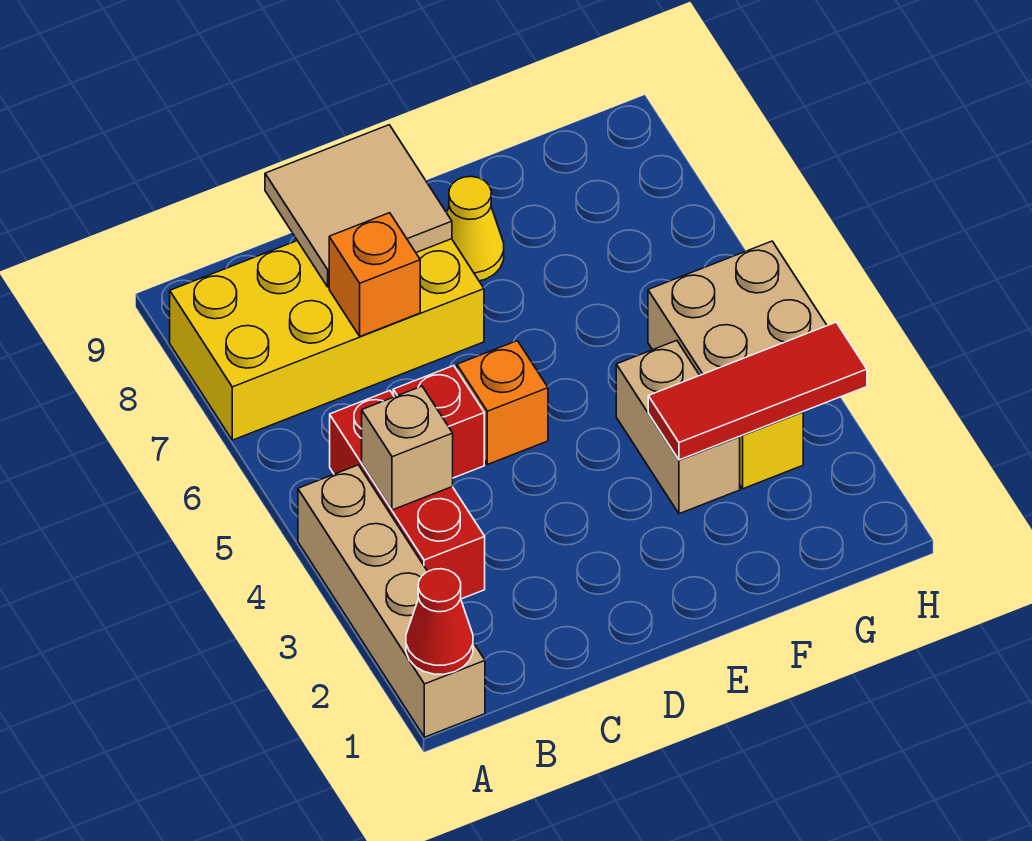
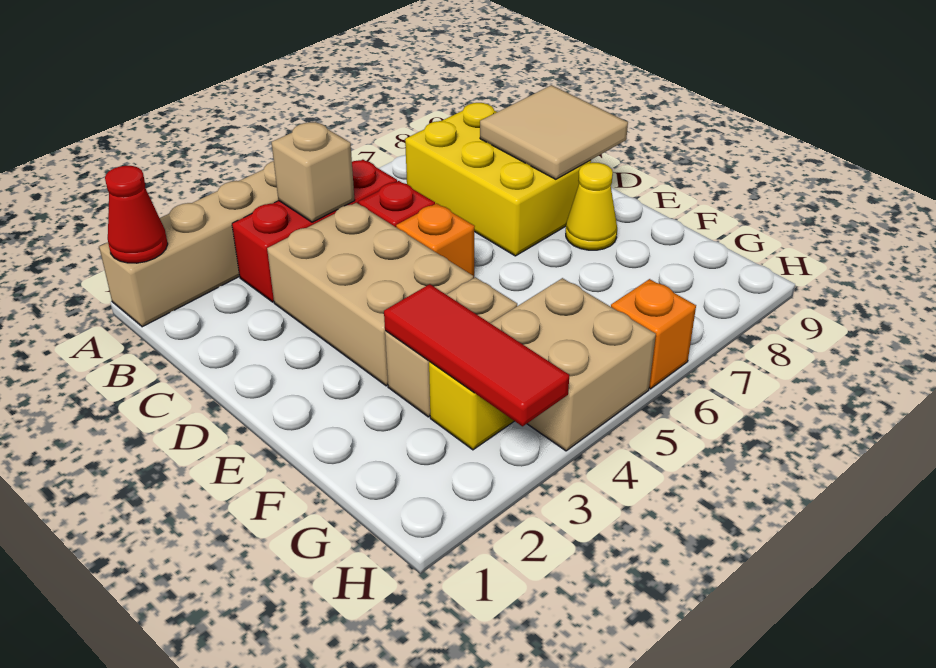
yellow brick A7:D8 level 1 -> yellow brick B7:D8 level 1
none -> tan brick C3:E4 level 1
orange brick C7 level 2 -> orange brick H6 level 1

